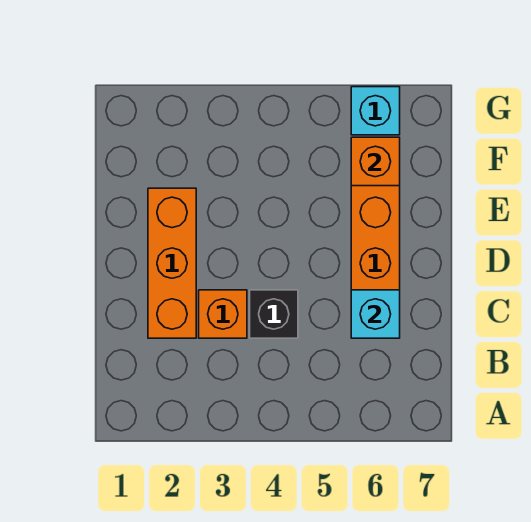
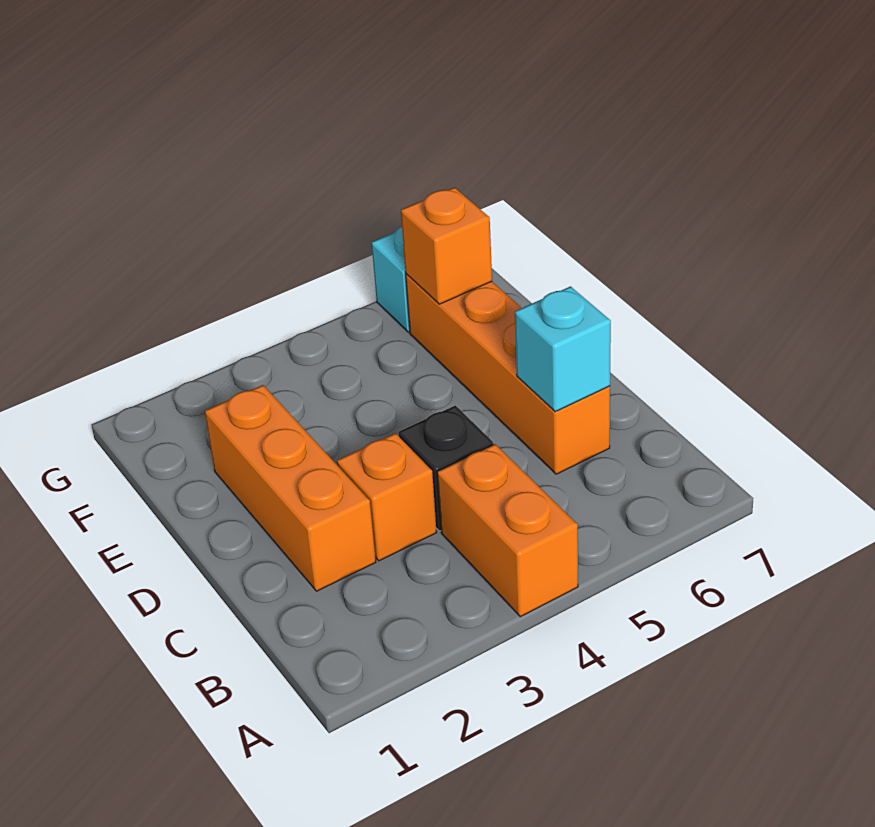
none -> orange brick A4:B4 level 1

